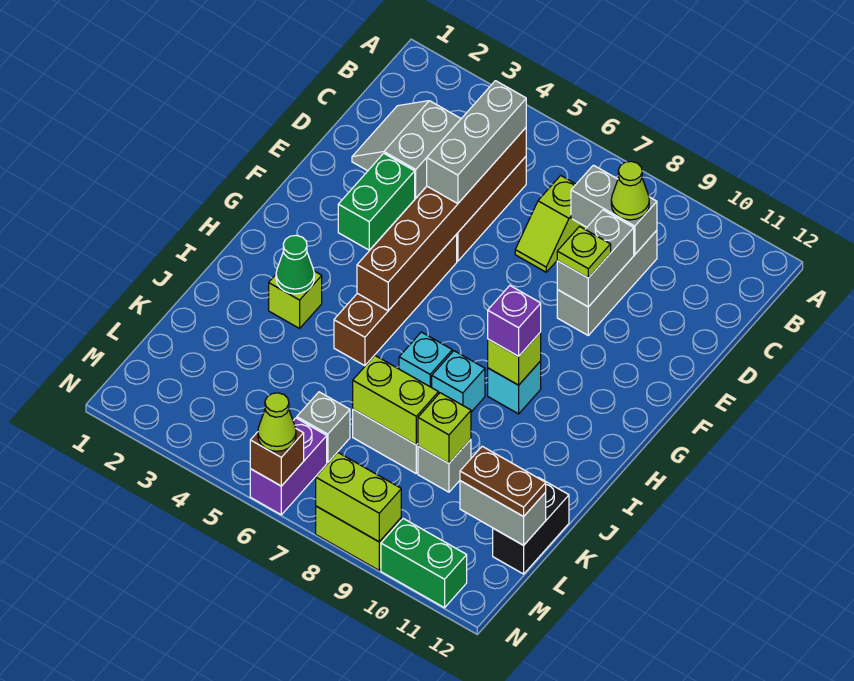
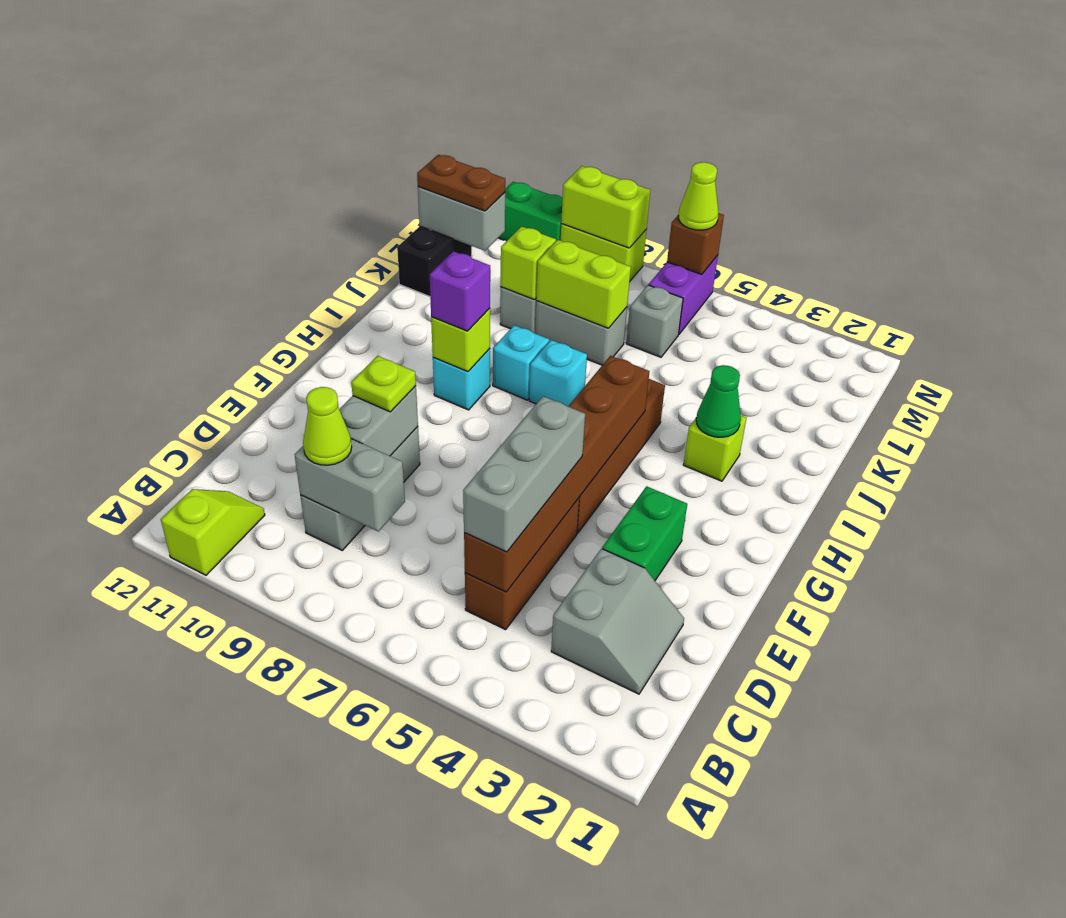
lime slope C7:D7 level 1 top C -> lime slope A11:B11 level 1 top A

